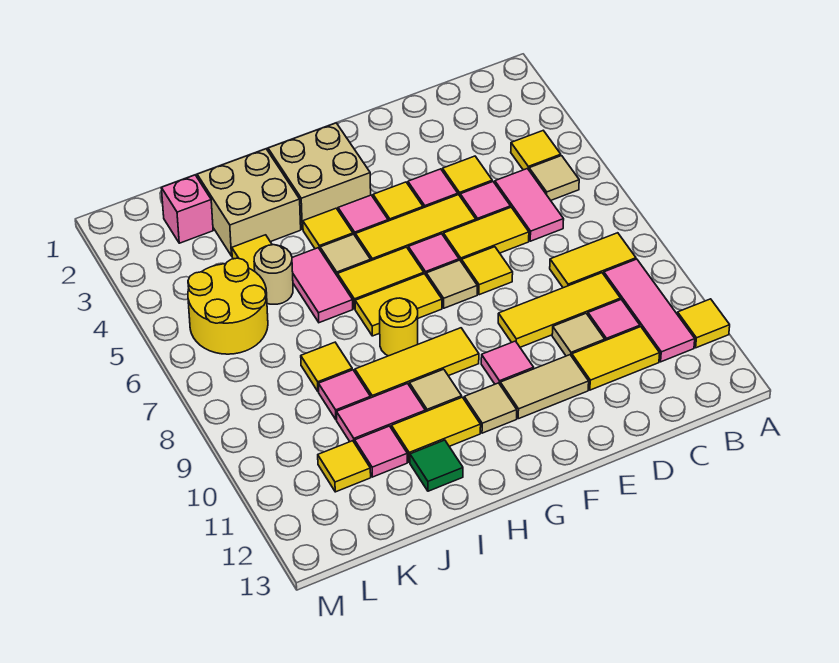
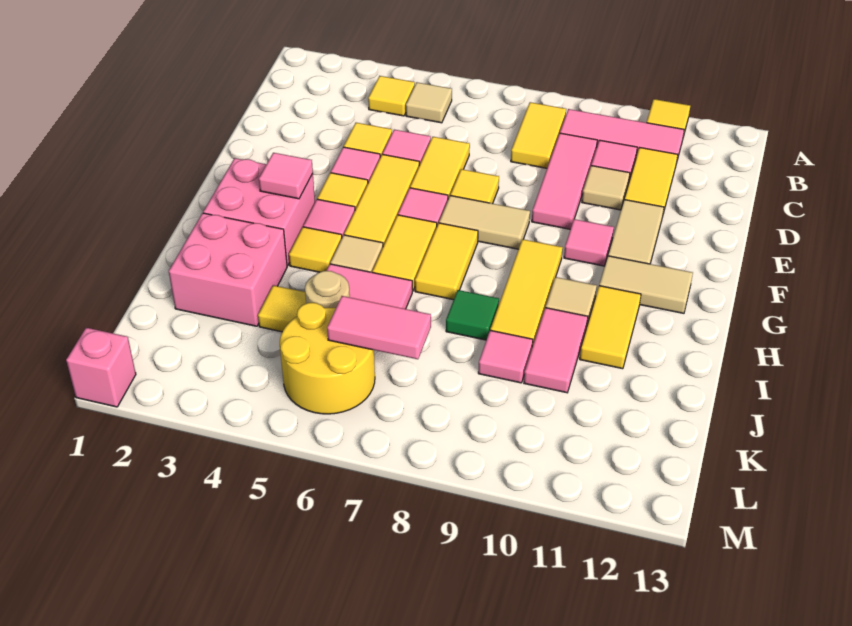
pink tile C5:C6 level 1 -> pink tile K6:K7 level 2
yellow tile C9:E9 level 1 -> pink tile C9:E9 level 1
tan tile F7 level 1 -> tan tile F7:F8 level 1
tan brick G2:H3 level 1 -> pink brick G2:H3 level 1
tan tile G11 level 1 -> tan tile G11:G12 level 1
yellow round brick H8 level 1 -> none
tan brick I2:J3 level 1 -> pink brick I2:J3 level 1
green tile I12 level 1 -> green tile I8 level 1
yellow tile J8 level 1 -> none
pink tile J11 level 1 -> pink tile G3 level 2
pink brick K2 level 1 -> pink brick M1 level 1
yellow tile K11 level 1 -> none

